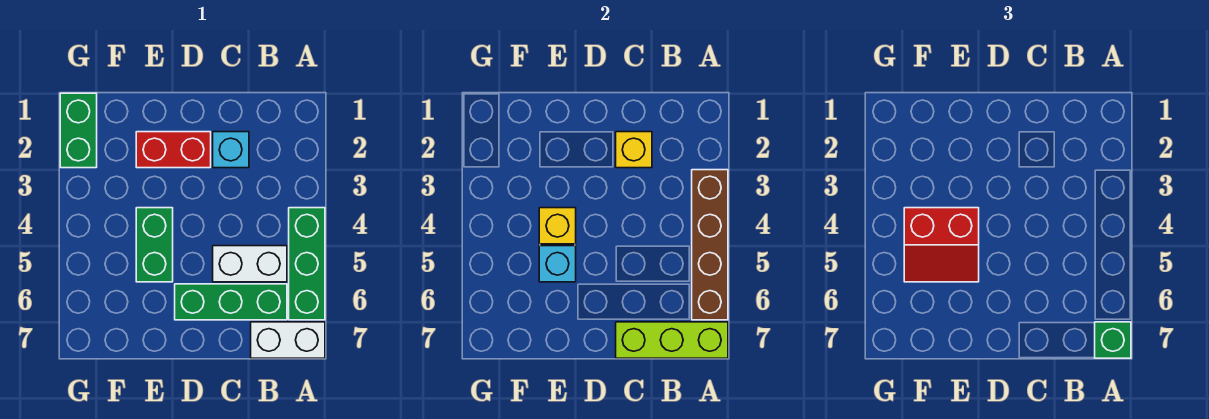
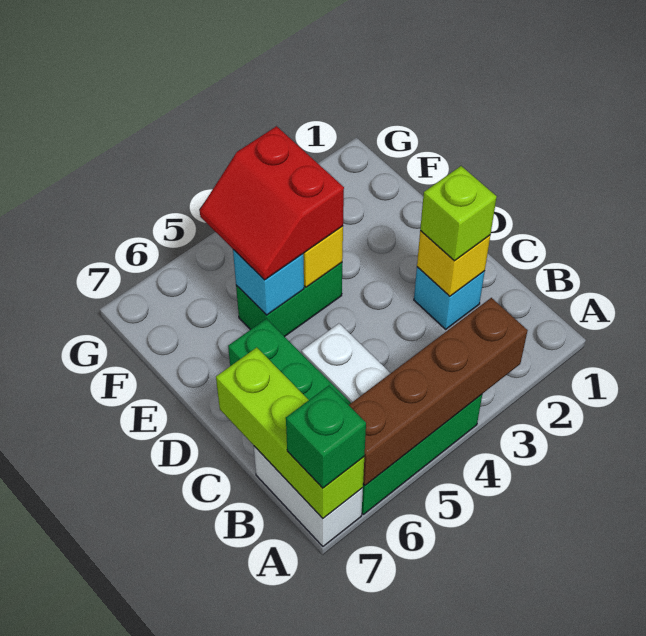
none -> lime brick C2 level 3
red brick D2:E2 level 1 -> none
green brick G1:G2 level 1 -> none

